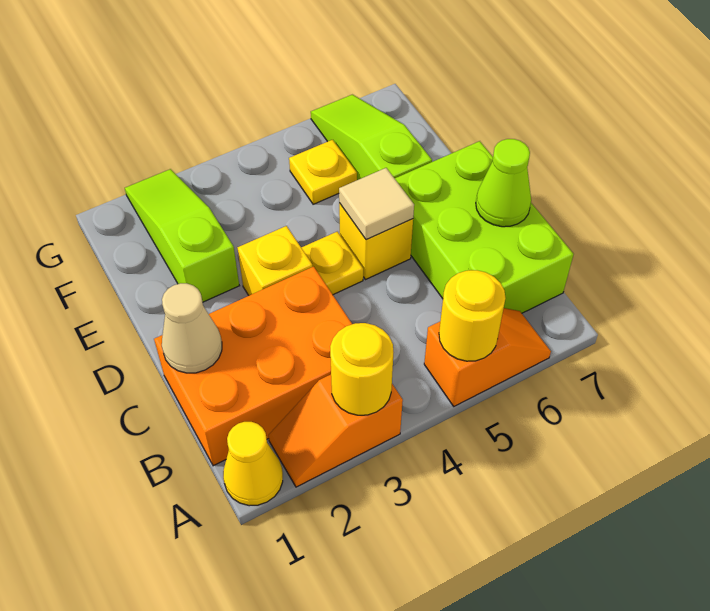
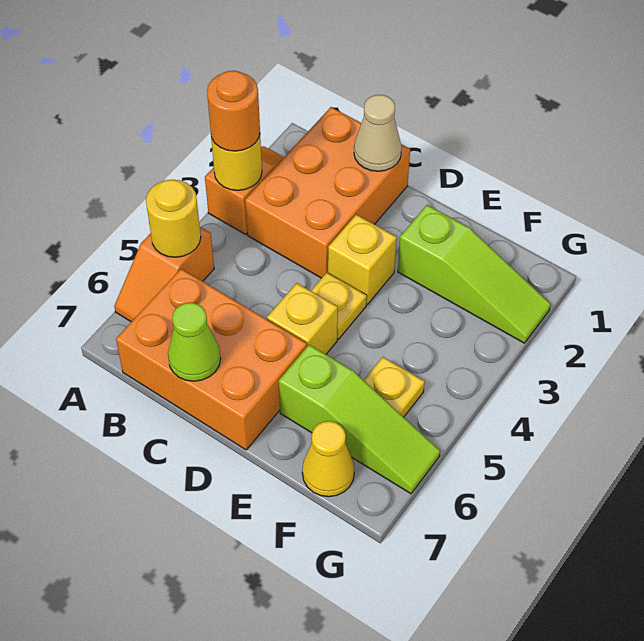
yellow cone A1 level 1 -> yellow cone F7 level 1
none -> orange round brick A3 level 3
lime brick B6:D7 level 1 -> orange brick B6:D7 level 1
tan tile D5 level 2 -> none

